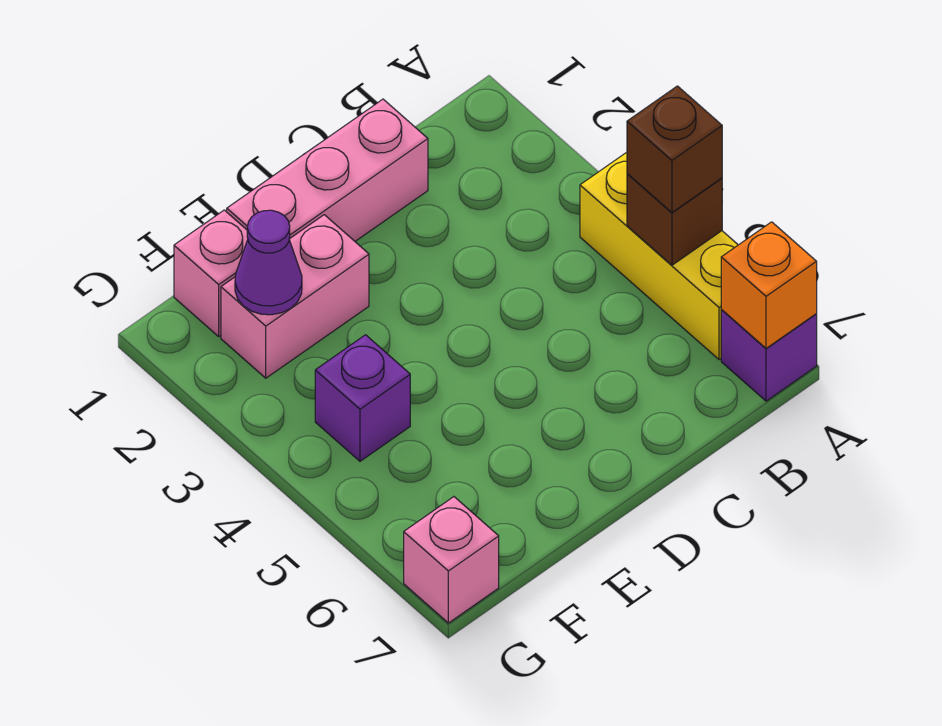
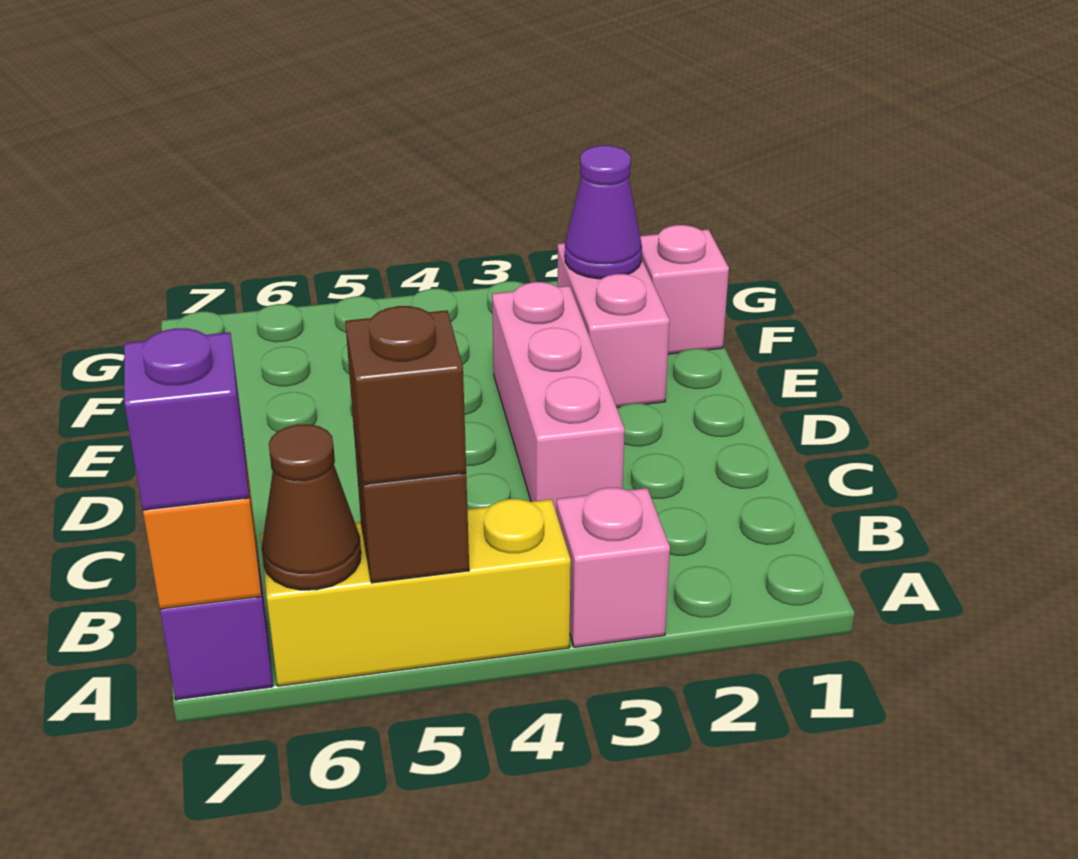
none -> brown cone A6 level 2
pink brick C1:E1 level 1 -> pink brick C3:E3 level 1
purple brick F4 level 1 -> purple brick A7 level 3
pink brick G7 level 1 -> pink brick A3 level 1

